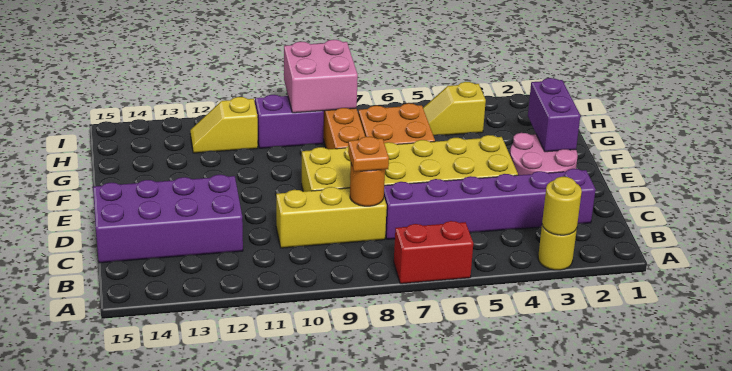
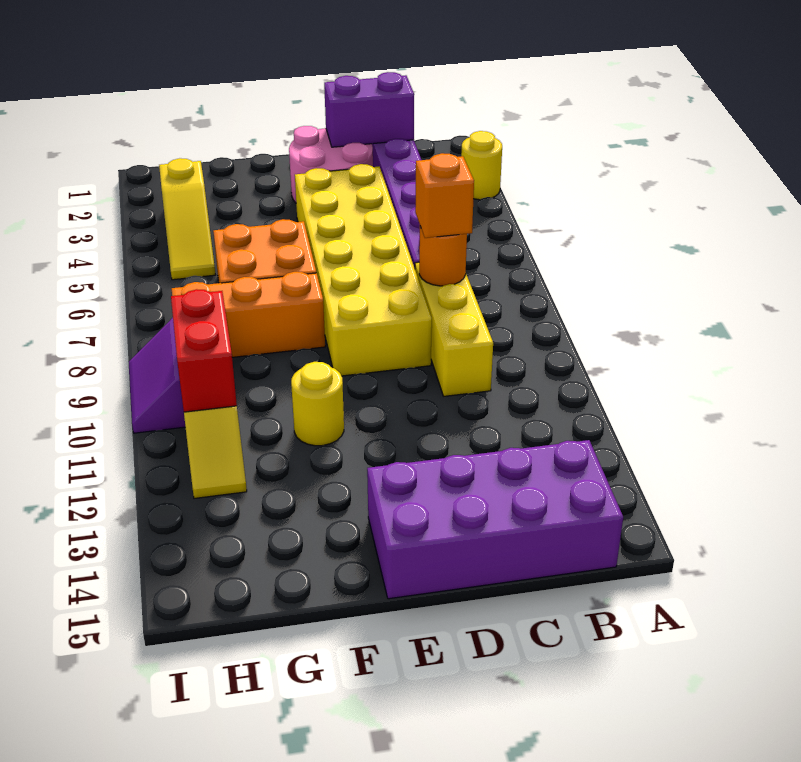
yellow round brick A3 level 2 -> yellow round brick F11 level 1
red brick A6:A7 level 1 -> red brick H10:H11 level 2
orange plate C8 level 3 -> orange brick C8 level 3
purple brick C12:D15 level 1 -> purple brick B14:E15 level 1
purple brick E2:F2 level 2 -> purple brick C2:D2 level 2
yellow slope H4:H5 level 1 top 4 -> yellow slope H3:H5 level 1 top 3
pink brick H8:I9 level 2 -> none

